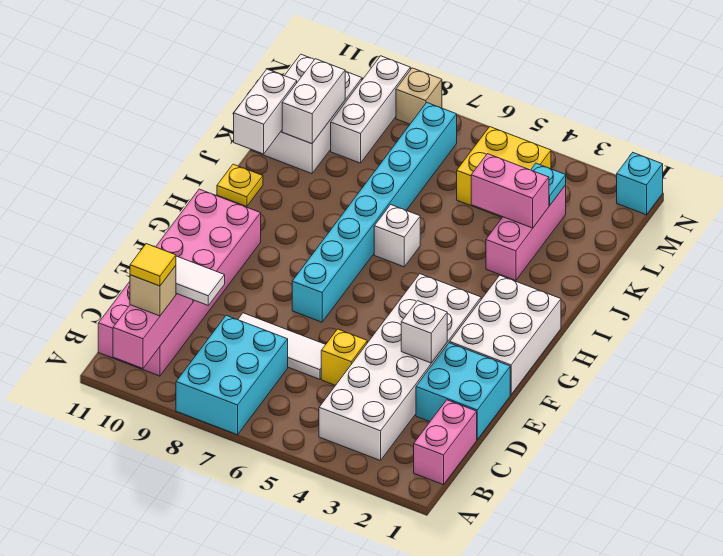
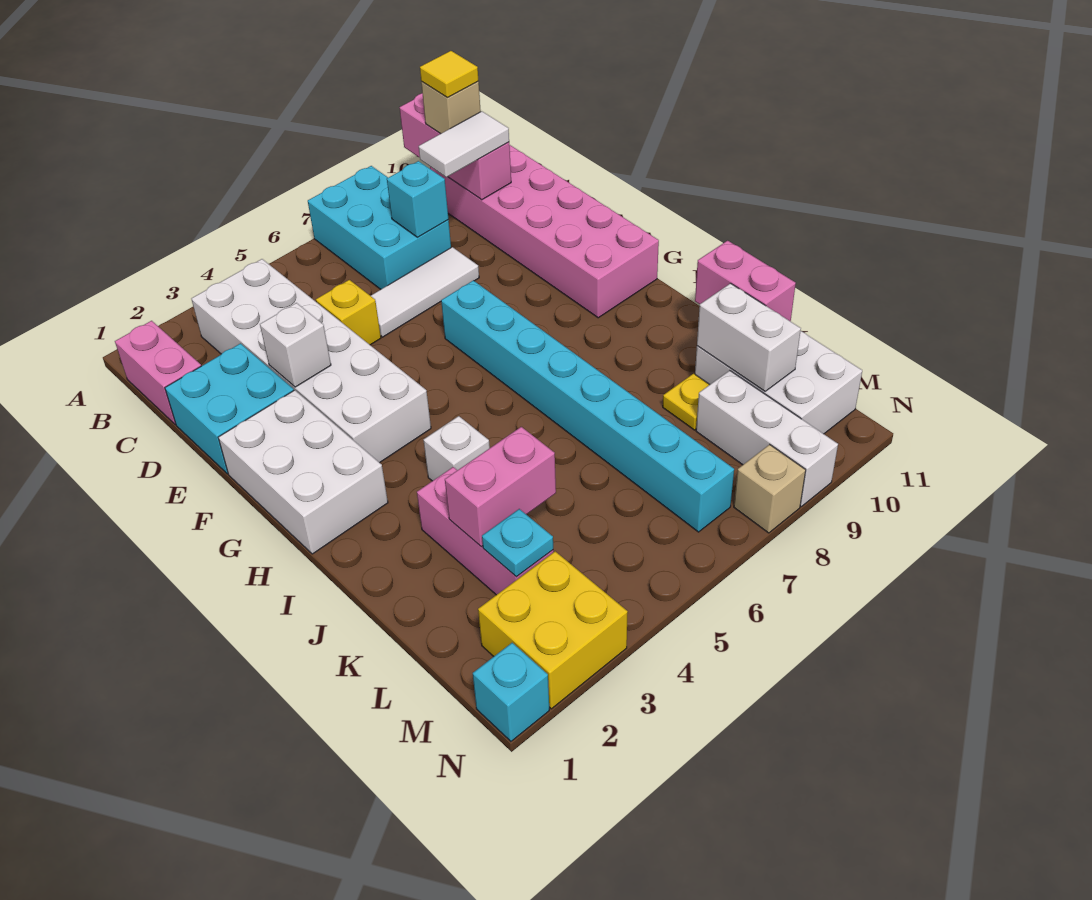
none -> cyan brick C8 level 2
white brick I6 level 1 -> white brick I4 level 1
yellow plate I11 level 1 -> yellow plate K9 level 1
white brick J11:K11 level 2 -> pink brick J11:K11 level 2
yellow brick L4:M5 level 1 -> yellow brick M2:N3 level 1

